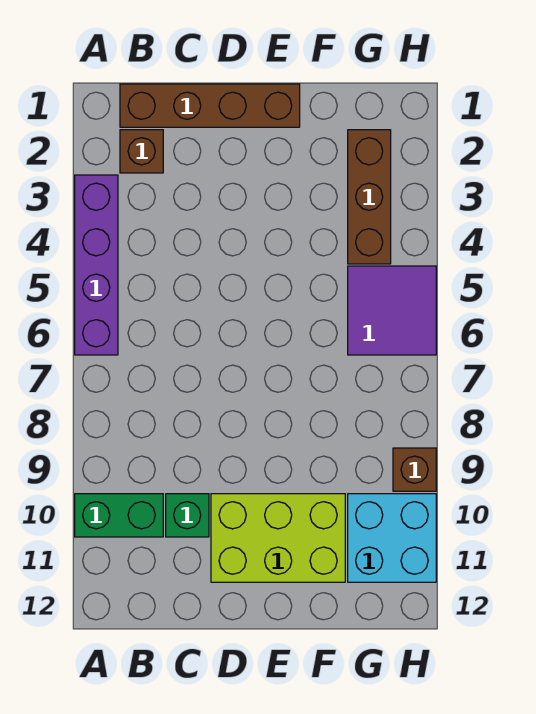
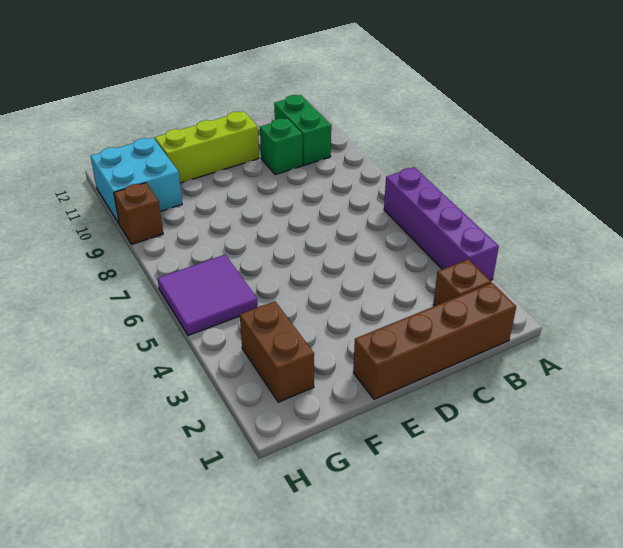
green brick A10:B10 level 1 -> green brick B10:B11 level 1
lime brick D10:F11 level 1 -> lime brick D11:F11 level 1
brown brick G2:G4 level 1 -> brown brick G2:G3 level 1

